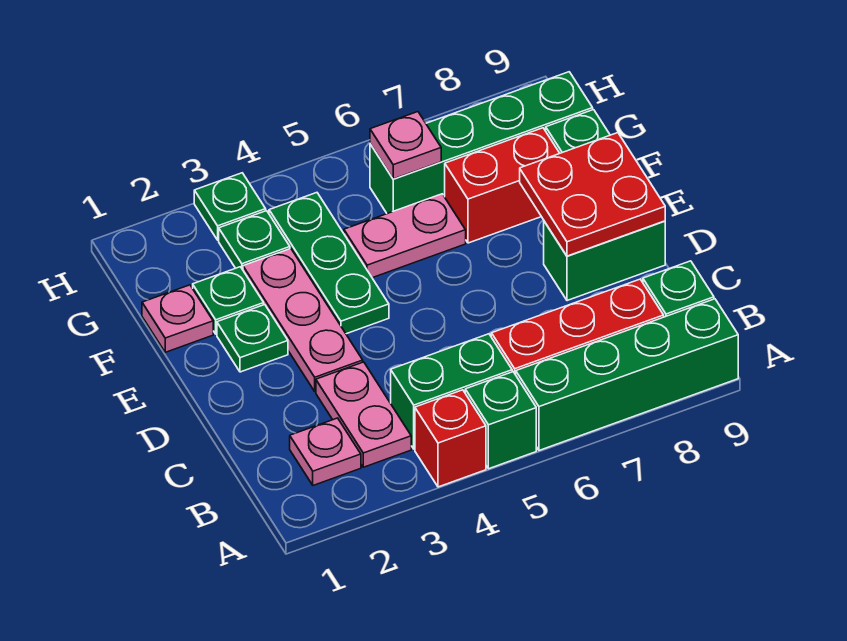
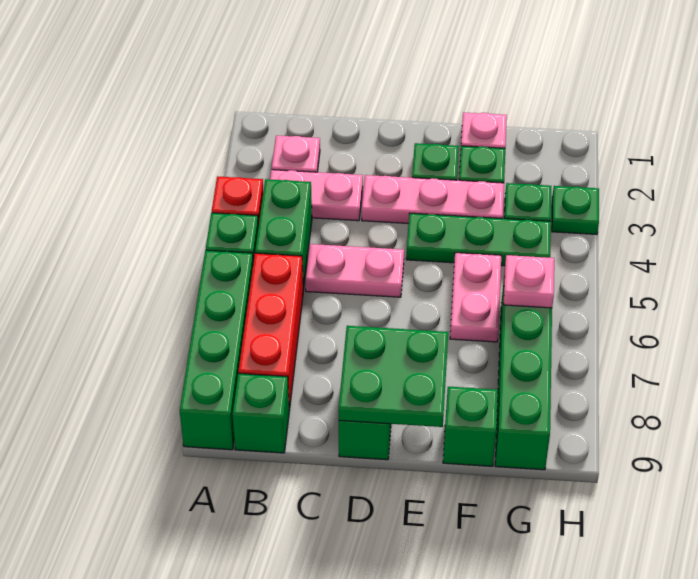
none -> pink plate C5:D5 level 1
red plate D8:E9 level 2 -> green plate D8:E9 level 2
red brick F7:F8 level 1 -> none

